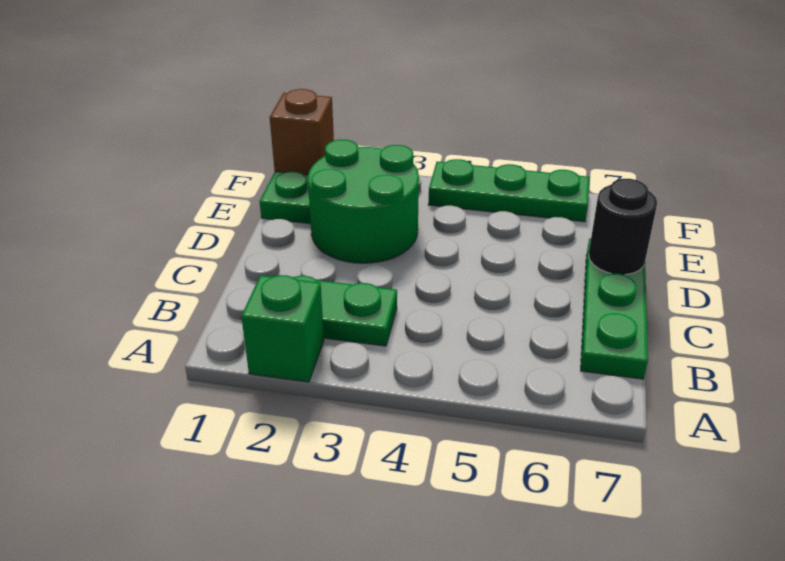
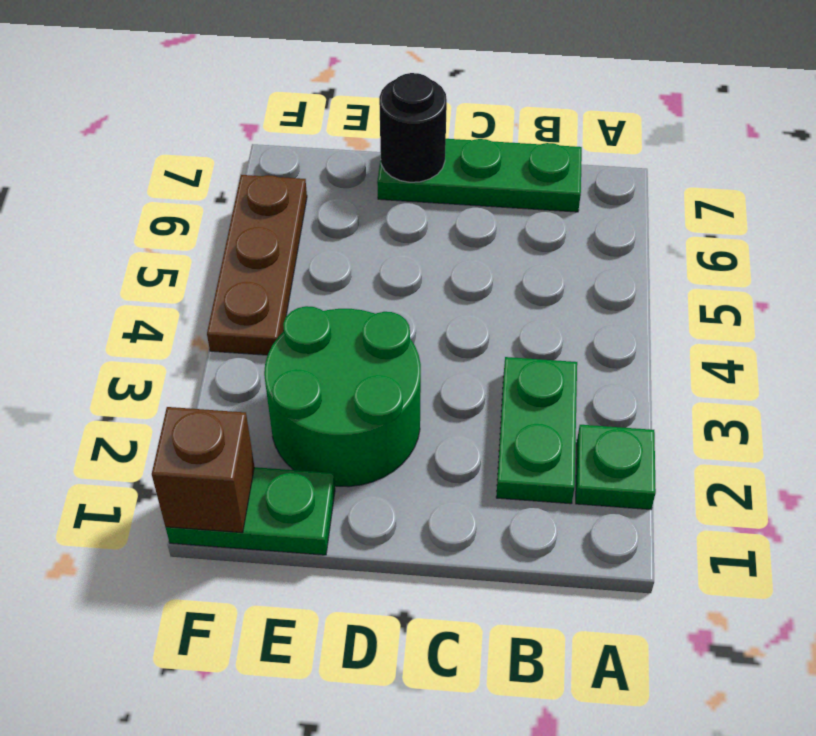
green brick A2 level 1 -> green plate A2 level 1
green plate F4:F6 level 1 -> brown plate F4:F6 level 1

